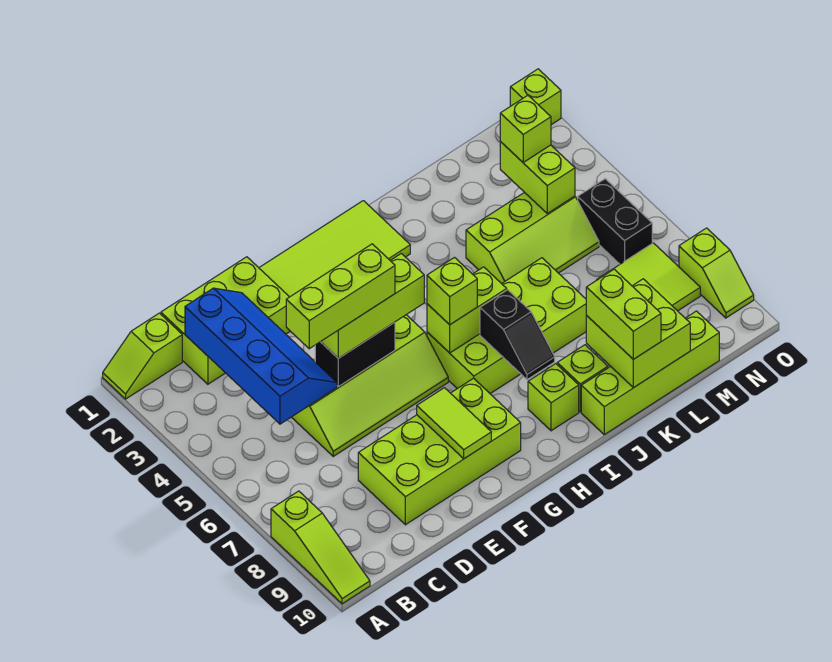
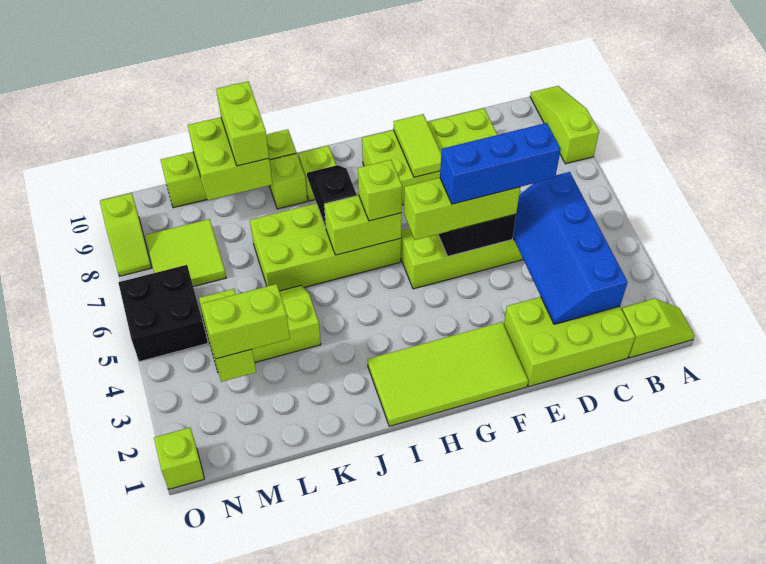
lime brick D5:F5 level 4 -> blue brick D5:F5 level 4
lime brick M3 level 3 -> lime brick L3:M3 level 3
black brick N5:N6 level 1 -> black brick N5:O6 level 1
lime slope O8:O9 level 1 top 8 -> lime slope O8:O9 level 1 top 9

